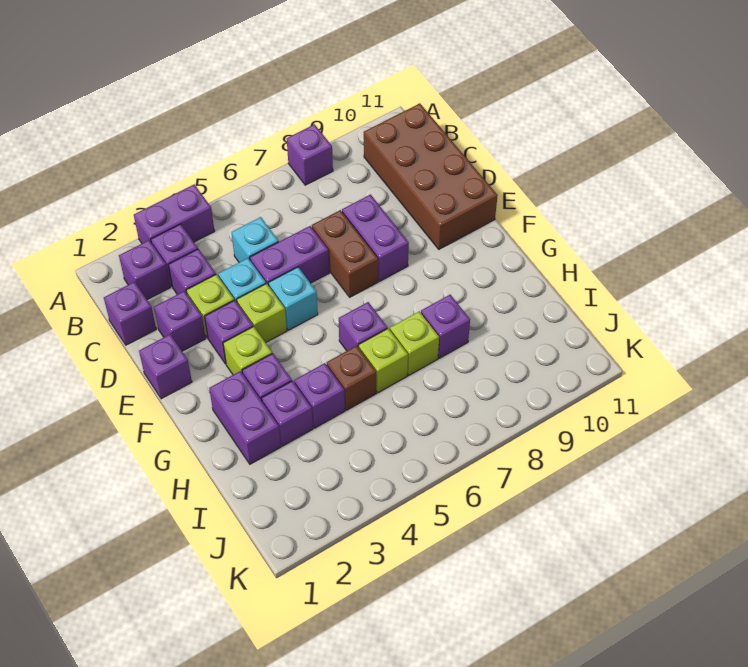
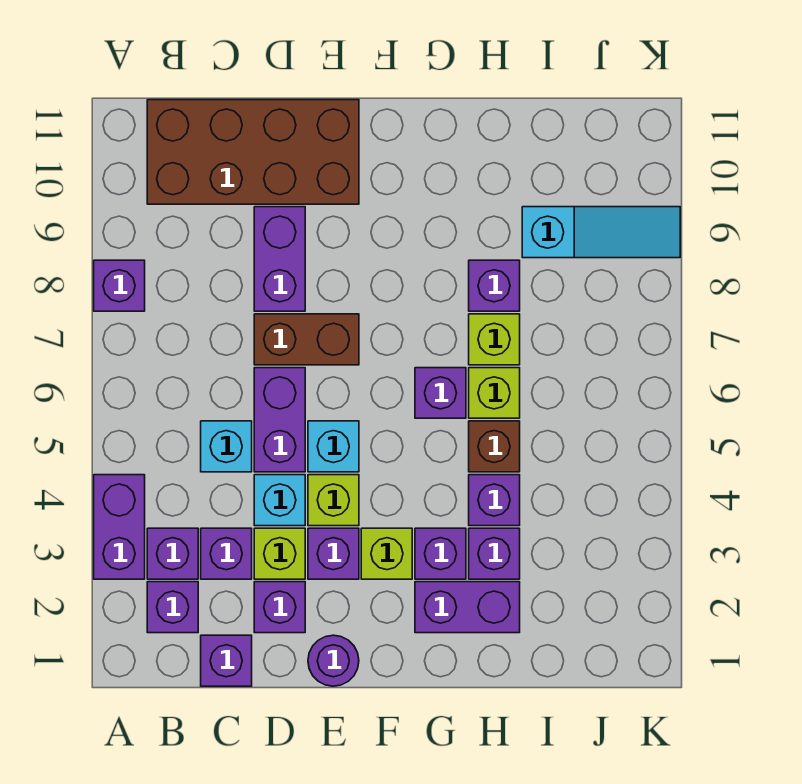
purple brick D8:E8 level 1 -> purple brick D8:D9 level 1
purple brick E1 level 1 -> purple round brick E1 level 1
none -> cyan slope I9:K9 level 1 top I

